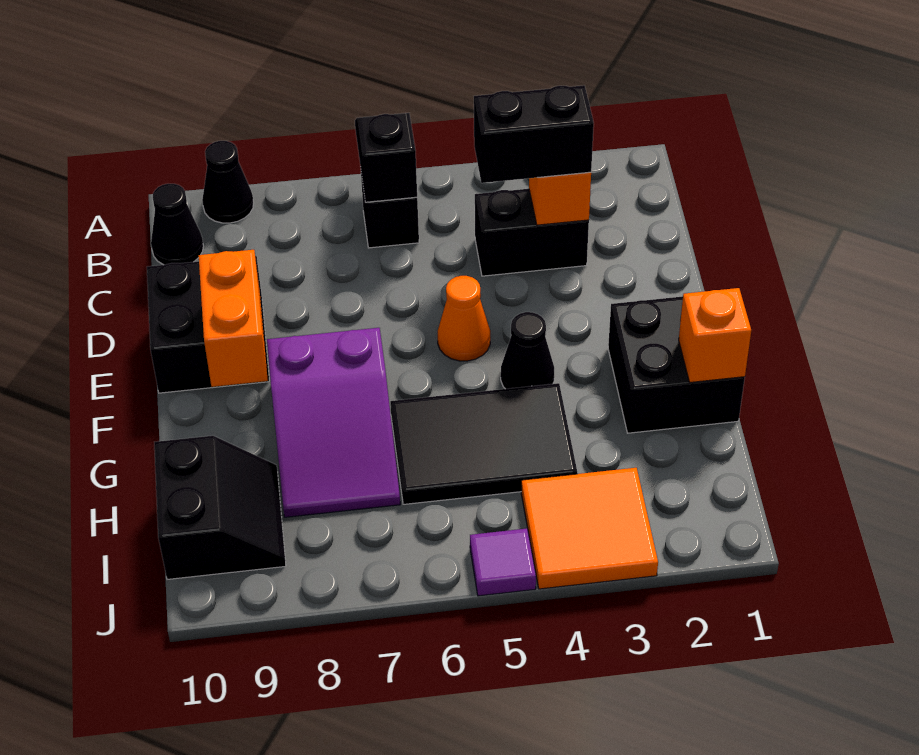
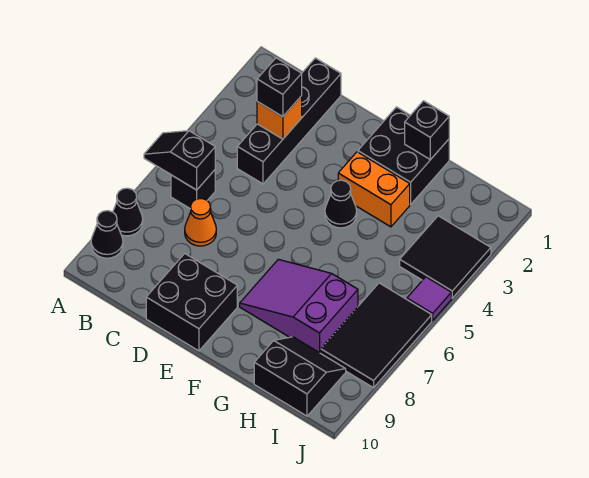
black cone B10 level 1 -> black cone A8 level 1
black brick C3:C4 level 1 -> black brick C1:C4 level 1
black brick C3:C4 level 3 -> black brick C3 level 3
orange cone E5 level 1 -> orange cone C7 level 1
orange brick E9:F9 level 2 -> orange brick F3:G3 level 1
purple slope F7:H8 level 1 top F -> purple slope F7:H8 level 1 top H
orange brick G1 level 2 -> black brick G1 level 2
black tile G4:H6 level 1 -> black tile I6:J8 level 1
orange tile I3:J4 level 1 -> black tile I3:J4 level 1

